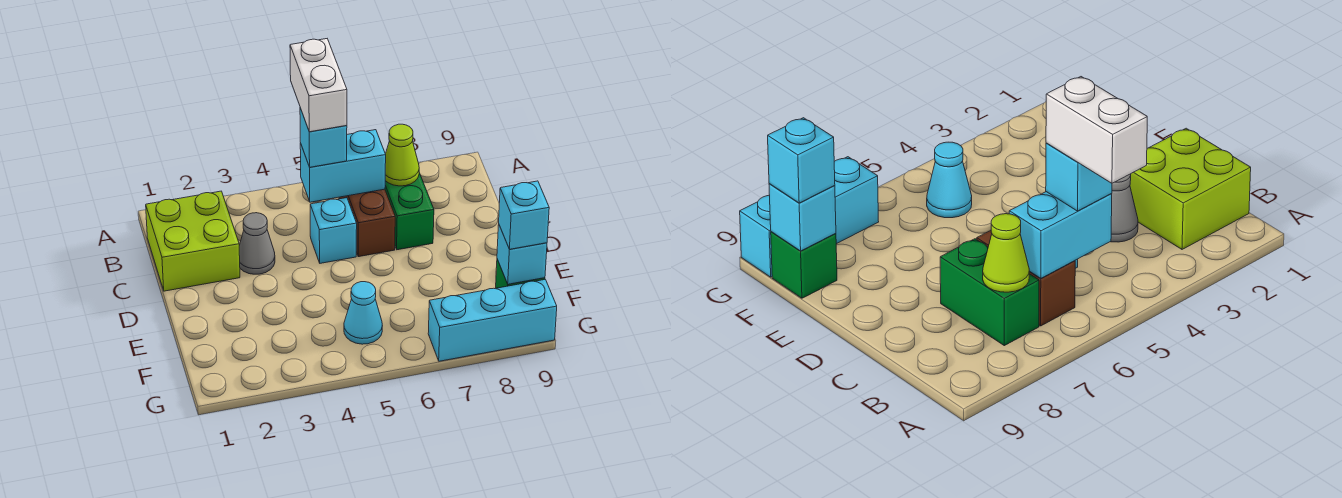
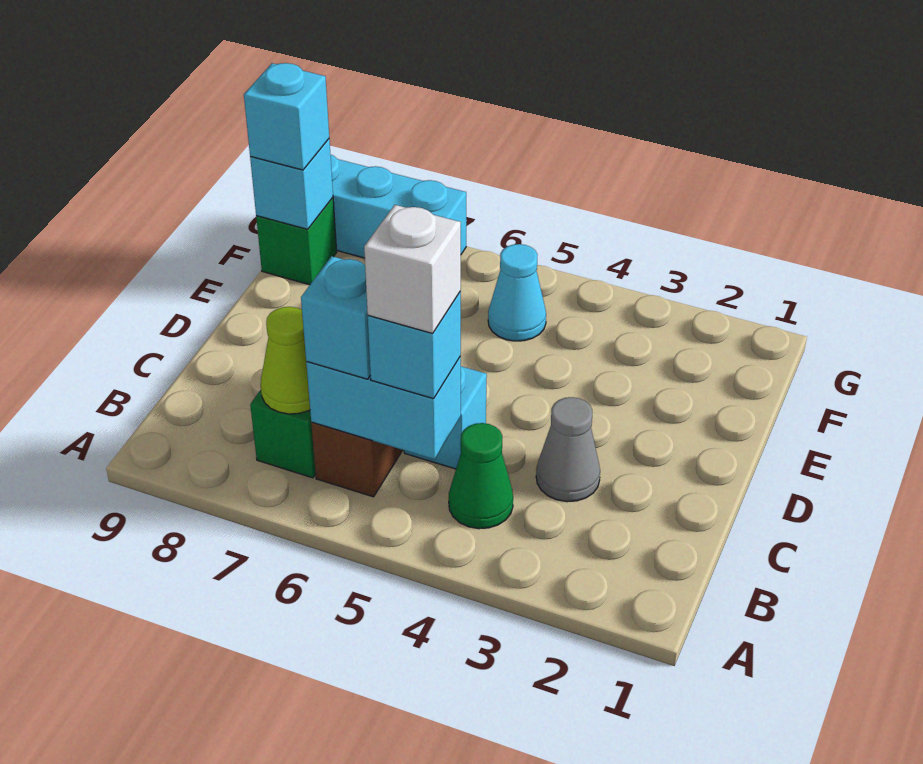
white brick A5:B5 level 4 -> white brick B5 level 4
lime brick B1:C2 level 1 -> none
none -> green cone B4 level 1
none -> cyan brick B6 level 3

